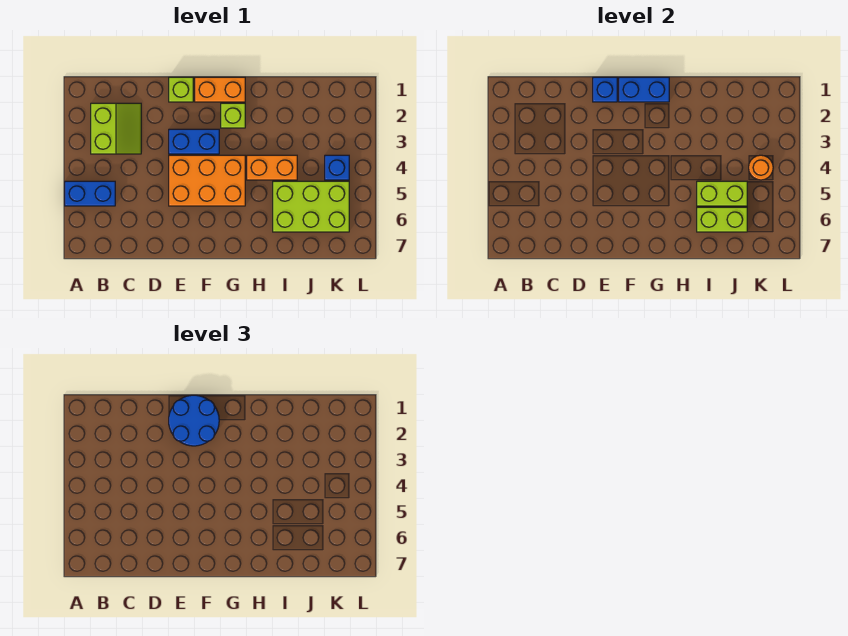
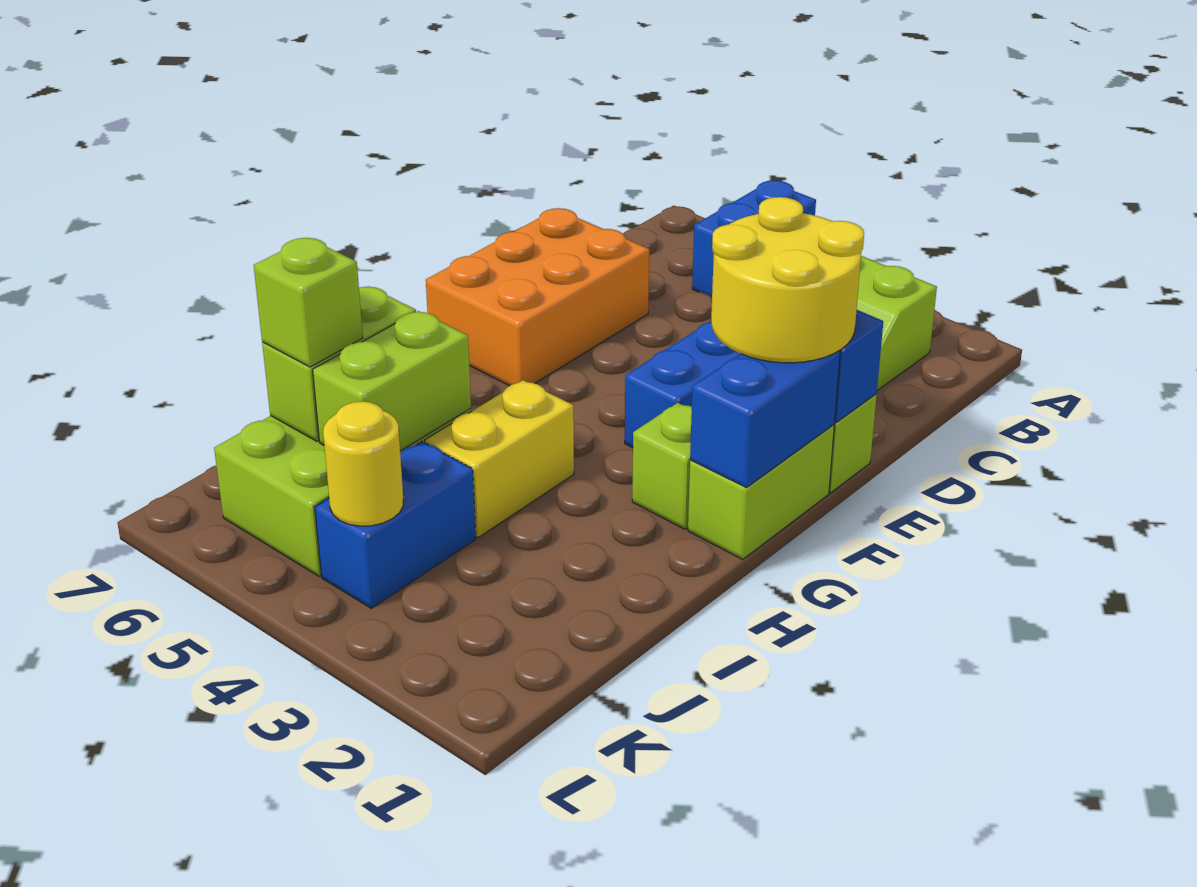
blue round brick E1:F2 level 3 -> yellow round brick E1:F2 level 3
orange brick E4:G5 level 1 -> orange brick D6:F7 level 1
orange brick F1:G1 level 1 -> lime brick F1:G1 level 1
orange brick H4:I4 level 1 -> yellow brick H4:I4 level 1
none -> lime brick J6 level 3
blue brick K4 level 1 -> blue brick J4:K4 level 1
orange round brick K4 level 2 -> yellow round brick K4 level 2

